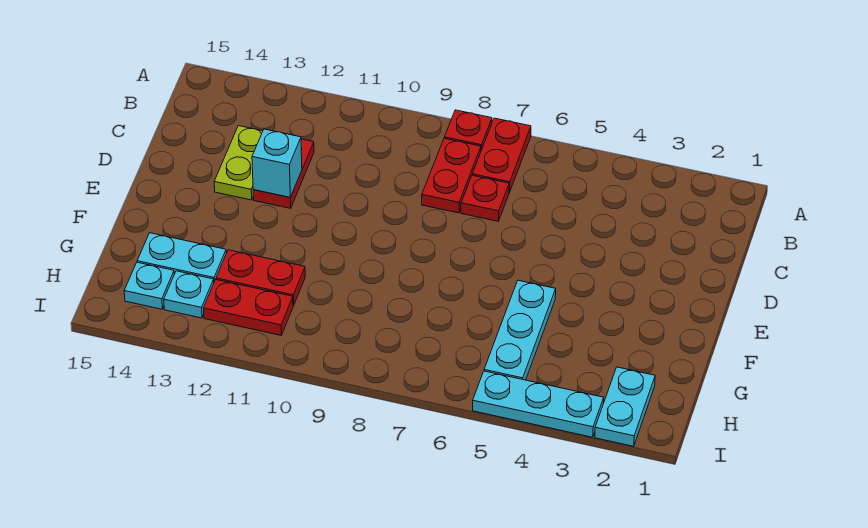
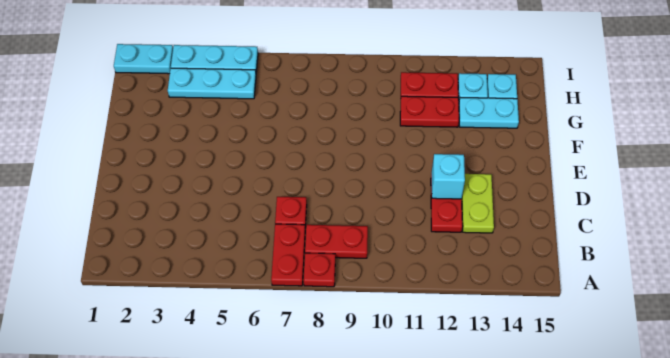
red plate B8:C8 level 1 -> red plate B8:B9 level 1
cyan plate F5:H5 level 1 -> cyan plate H3:H5 level 1
cyan plate H2:I2 level 1 -> cyan plate I1:I2 level 1

